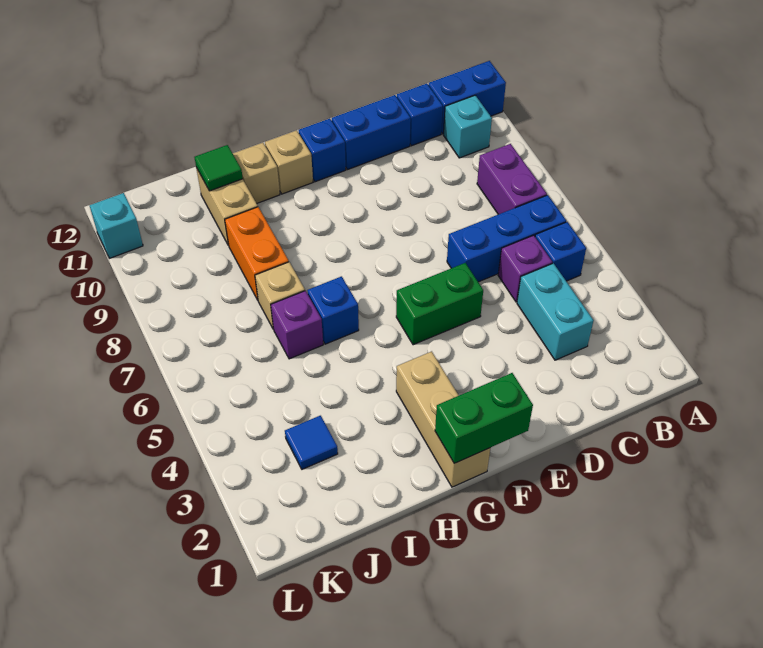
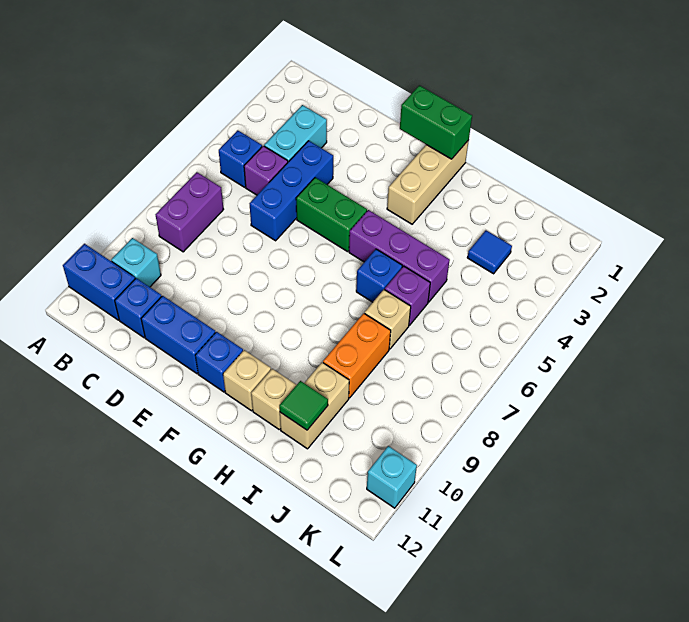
blue brick B6:D6 level 1 -> blue brick D4:D6 level 1
none -> purple brick G5:I5 level 1

